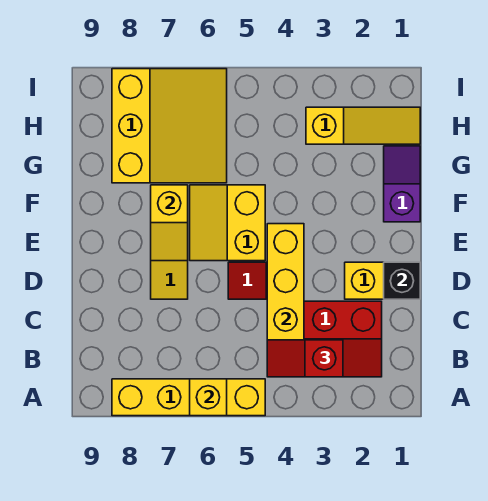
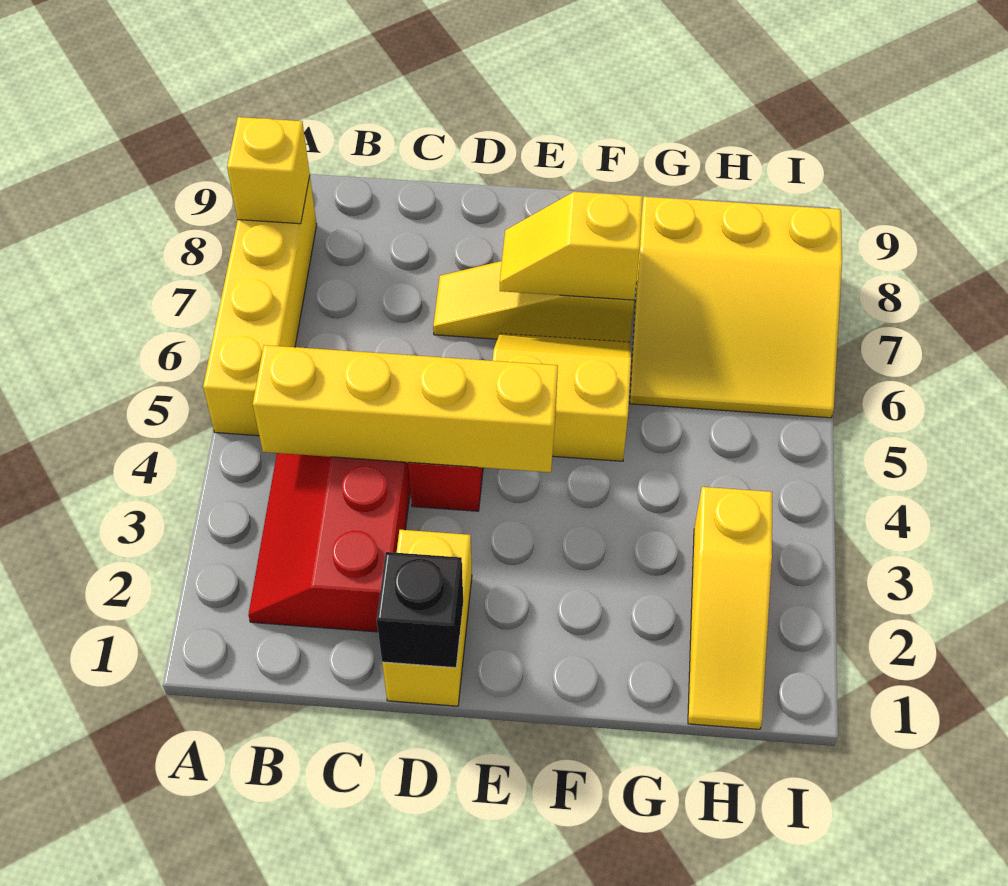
yellow brick A6 level 2 -> yellow brick A8 level 2
red slope B3:B4 level 3 top 3 -> none
purple slope F1:G1 level 1 top F -> none

